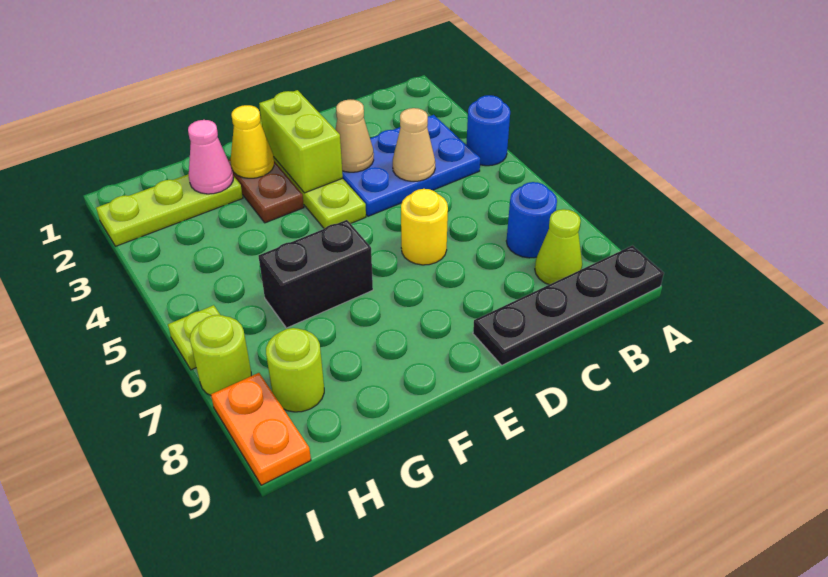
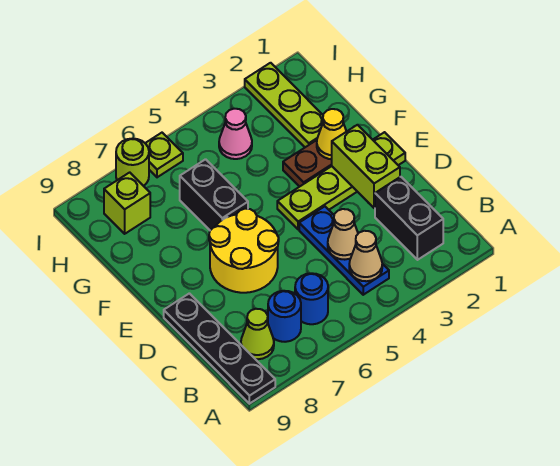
blue round brick A4 level 1 -> blue round brick B6 level 1
none -> black brick B2:C2 level 1
blue plate B3:D4 level 1 -> blue plate B4:D4 level 1
tan cone D3 level 2 -> tan cone B4 level 2
yellow round brick D6 level 1 -> yellow round brick D6:E7 level 1
lime brick E2:E3 level 2 -> lime brick D2:E2 level 2
pink cone G2 level 2 -> pink cone H4 level 1
lime round brick H8 level 1 -> lime brick H8 level 1
orange plate I8:I9 level 1 -> none

